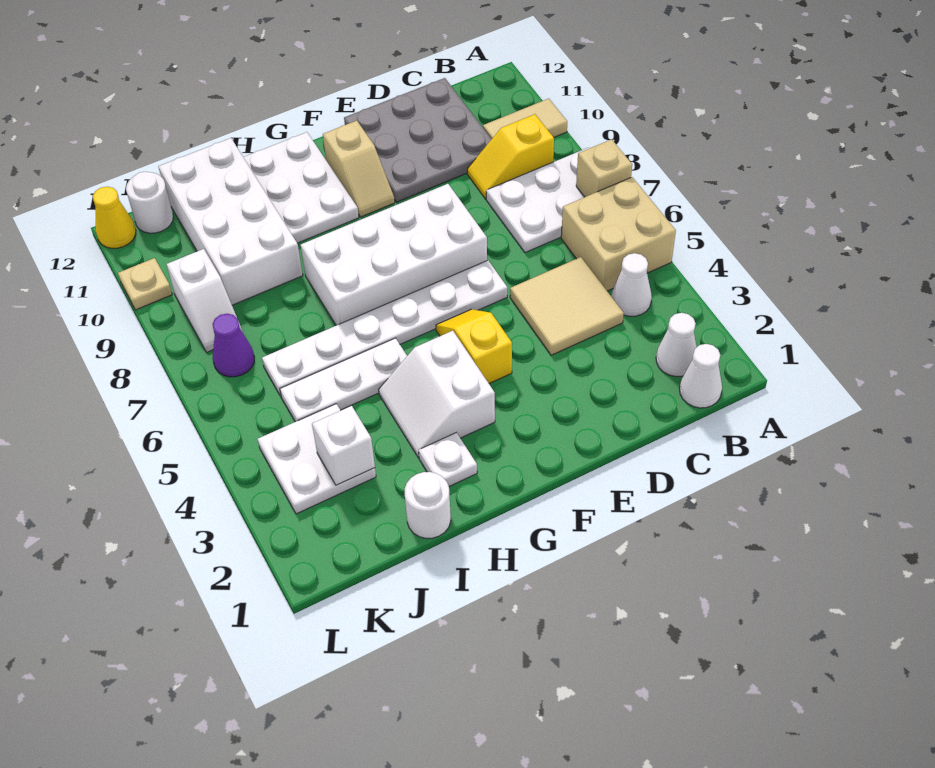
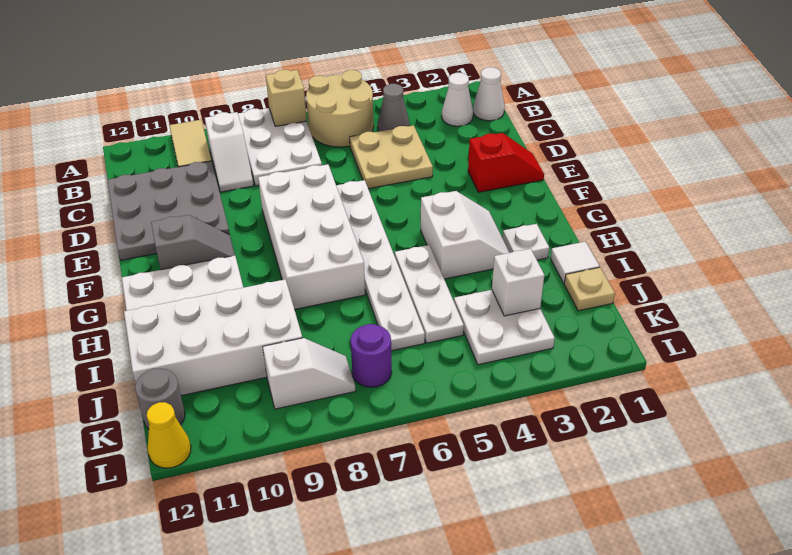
tan brick A5:B6 level 1 -> tan round brick A5:B6 level 1
white cone B4 level 1 -> grey cone B4 level 1
yellow slope B9:C9 level 1 top B -> white slope B9:C9 level 1 top B
tan tile C4:D5 level 1 -> tan plate C4:D5 level 1
none -> red slope E1:E2 level 1 top 2
yellow slope F4:F5 level 1 top 4 -> none
tan slope F10:F11 level 1 top 11 -> grey slope F10:F11 level 1 top 11
white slope G3:H4 level 1 top G -> white slope G3:H4 level 1 top 4
white round brick I1 level 1 -> white tile I1 level 1
purple cone K7 level 1 -> purple round brick K7 level 1
white round brick K12 level 1 -> grey round brick K12 level 1
tan plate L10 level 1 -> tan plate J1 level 1

